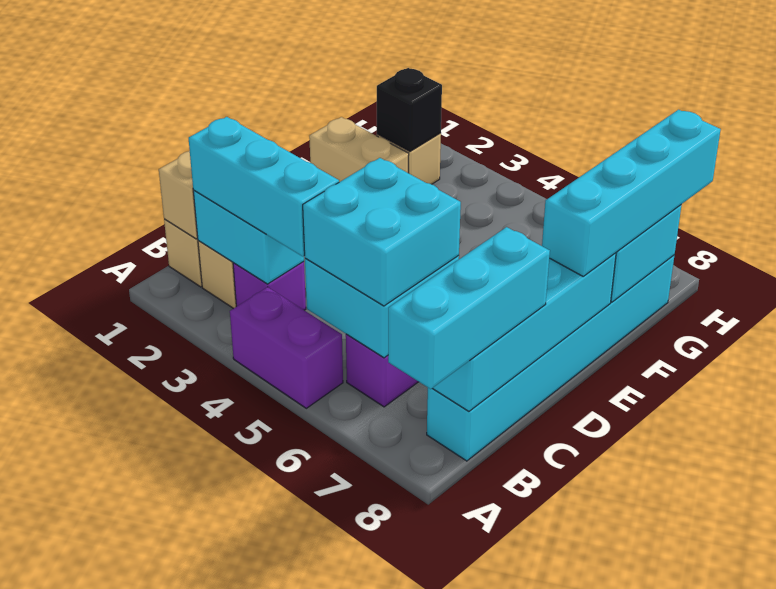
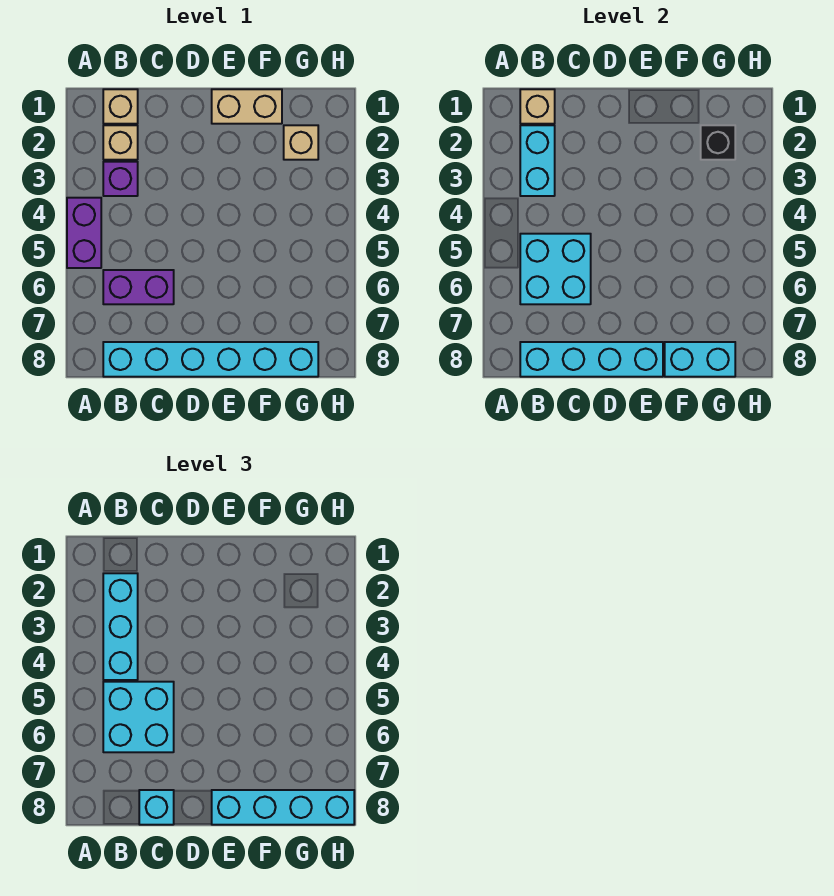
cyan brick A8:C8 level 3 -> cyan brick C8 level 3
tan brick F1:F2 level 1 -> tan brick E1:F1 level 1

